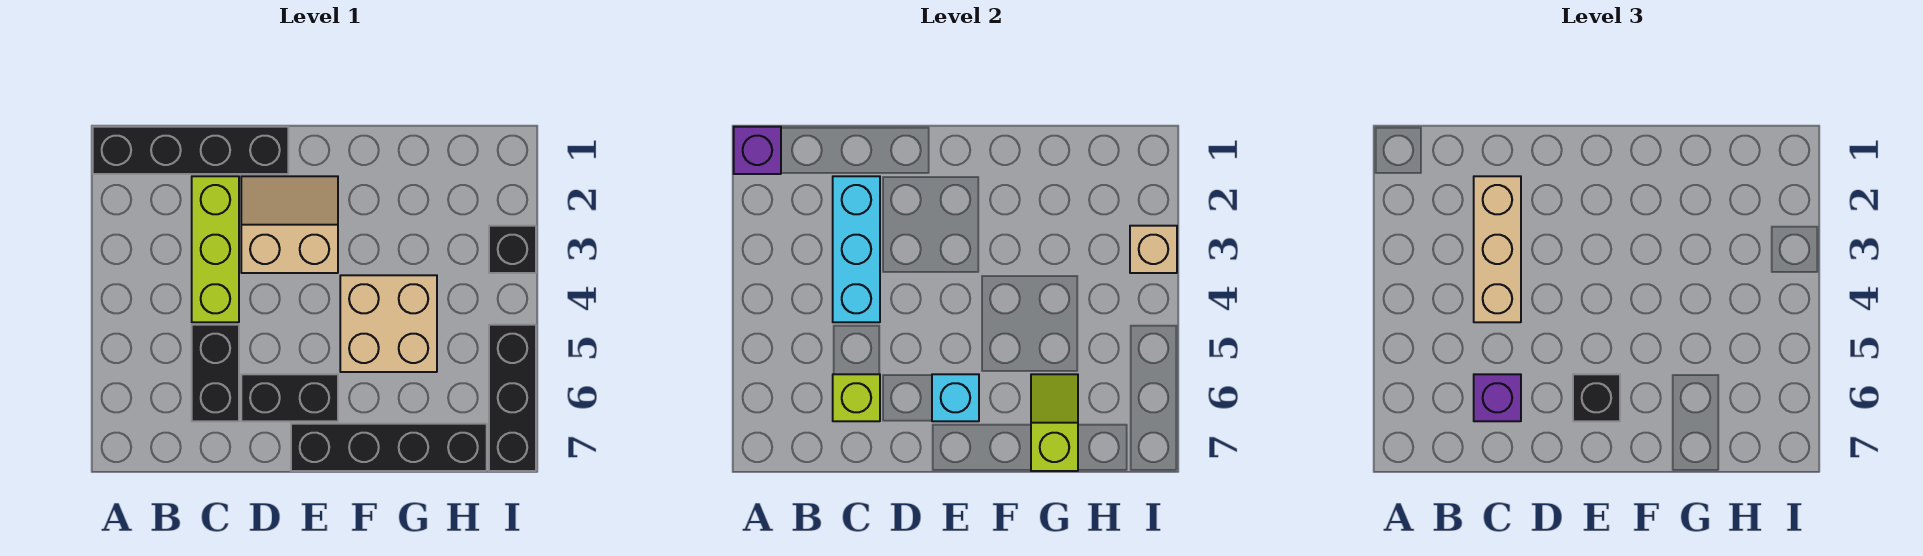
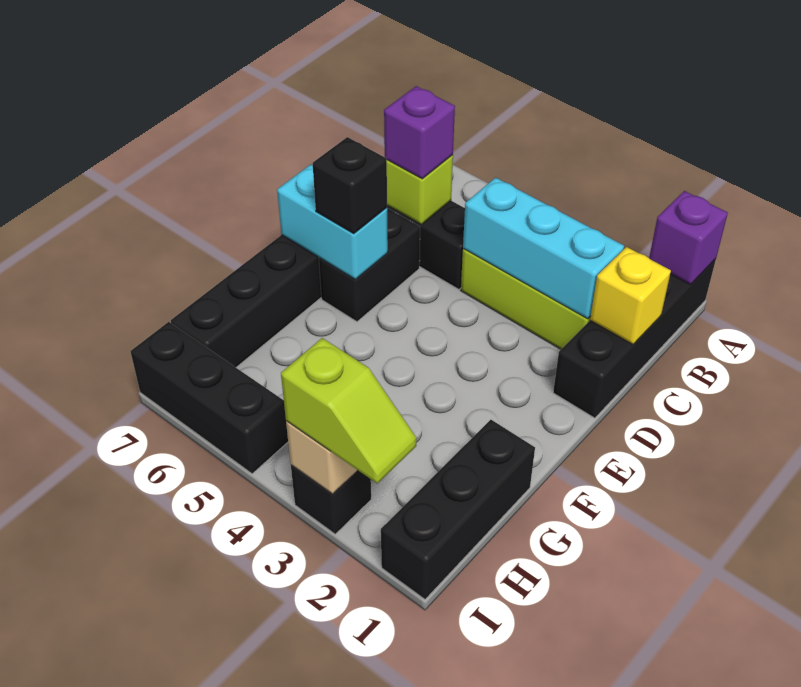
none -> yellow brick C1 level 2
tan brick C2:C4 level 3 -> none
tan slope D2:E3 level 1 top 3 -> none
cyan brick E6 level 2 -> cyan brick E6:E7 level 2
tan brick F4:G5 level 1 -> none
none -> black brick G1:I1 level 1
lime slope G6:G7 level 2 top 7 -> lime slope I2:I3 level 3 top 3

